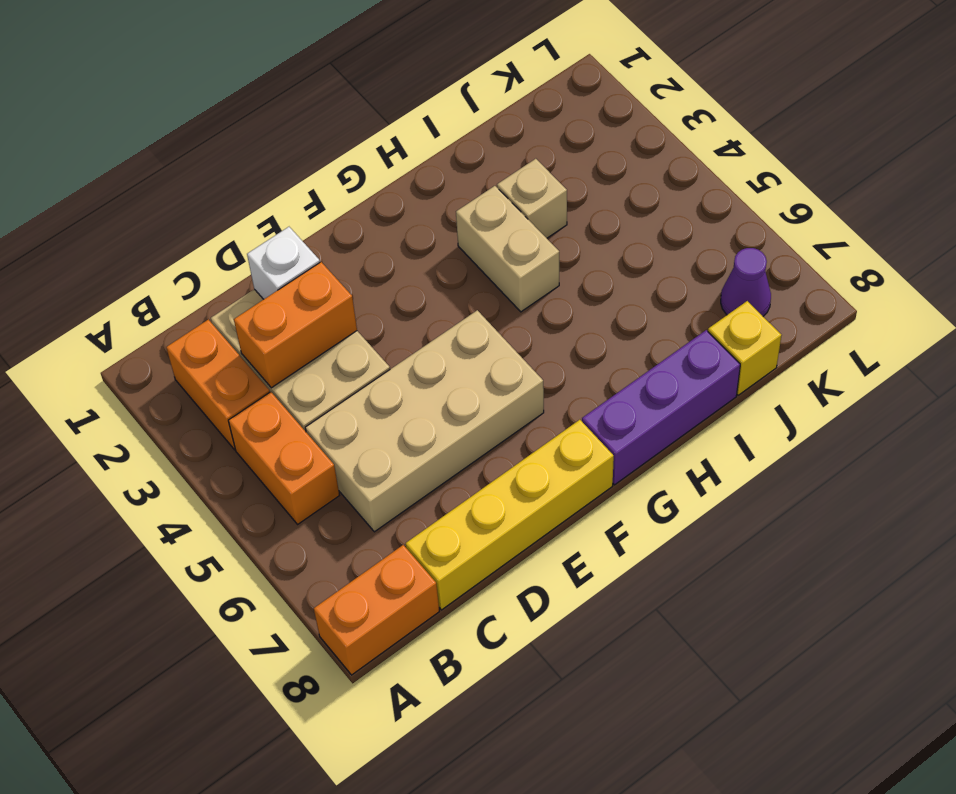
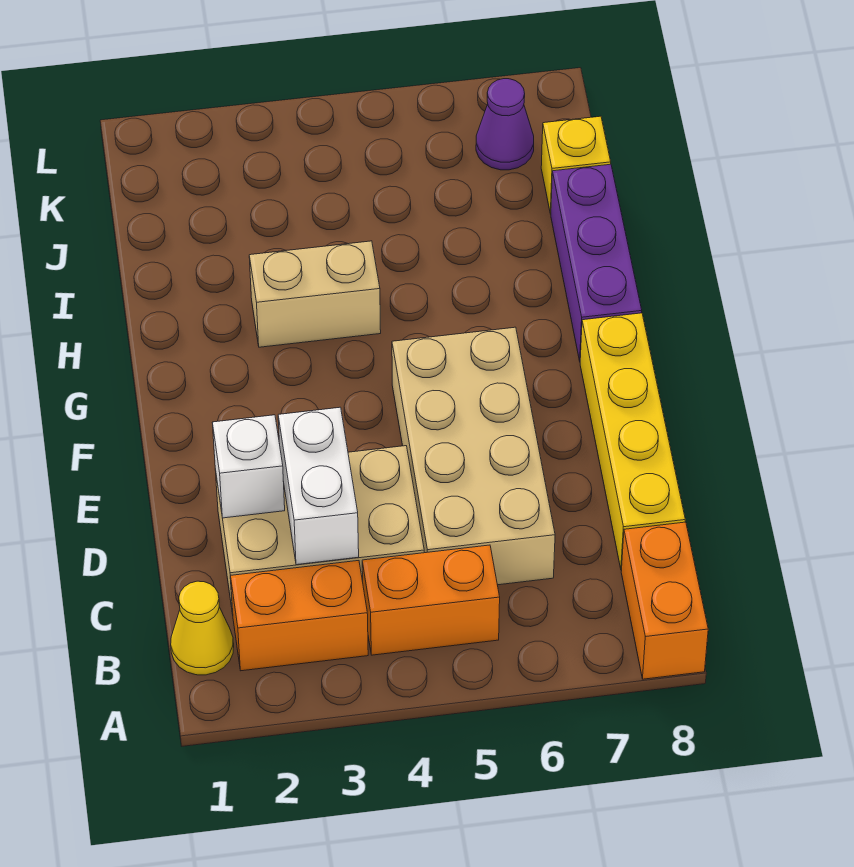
none -> yellow cone B1 level 1
orange brick C3:D3 level 2 -> white brick C3:D3 level 2
tan brick I3 level 1 -> none

